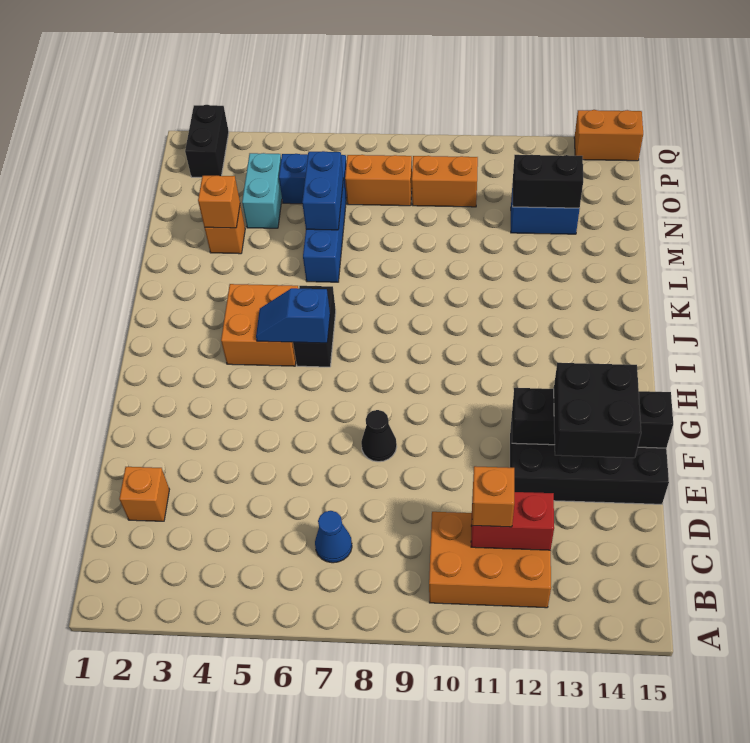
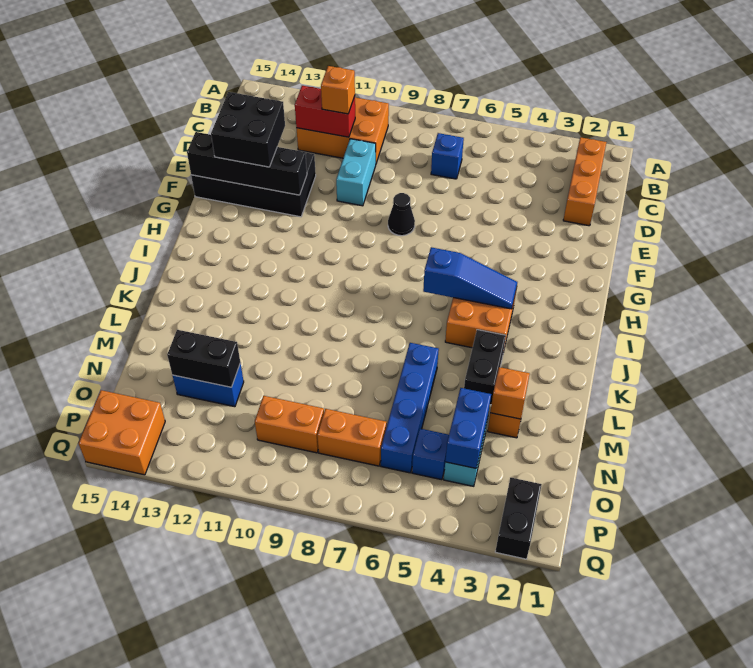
blue cone C7 level 1 -> blue brick C7 level 1
orange brick D2 level 1 -> orange brick B2:D2 level 1
none -> cyan brick D10:E10 level 1
blue slope I5:I6 level 2 top 6 -> blue slope I4:I6 level 2 top 6
black brick I6:J6 level 1 -> black brick K4:L4 level 1
blue brick M6:N6 level 2 -> blue brick N4:O4 level 2
orange brick Q14:Q15 level 1 -> orange brick P14:Q15 level 1

